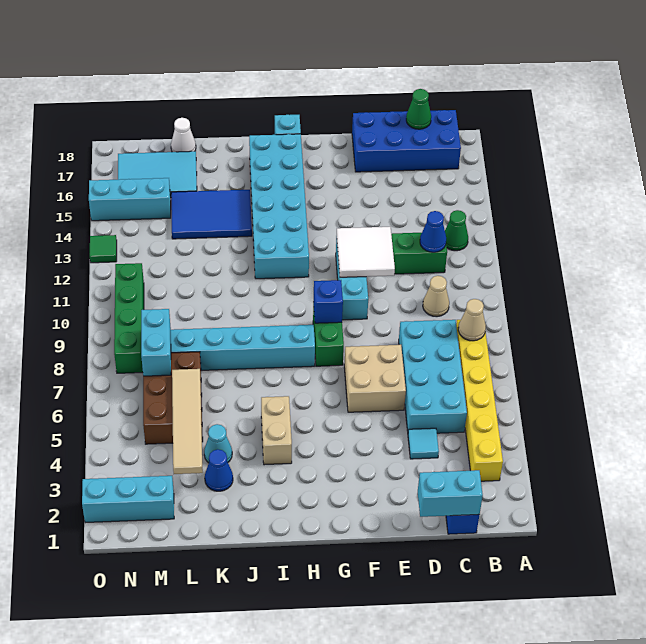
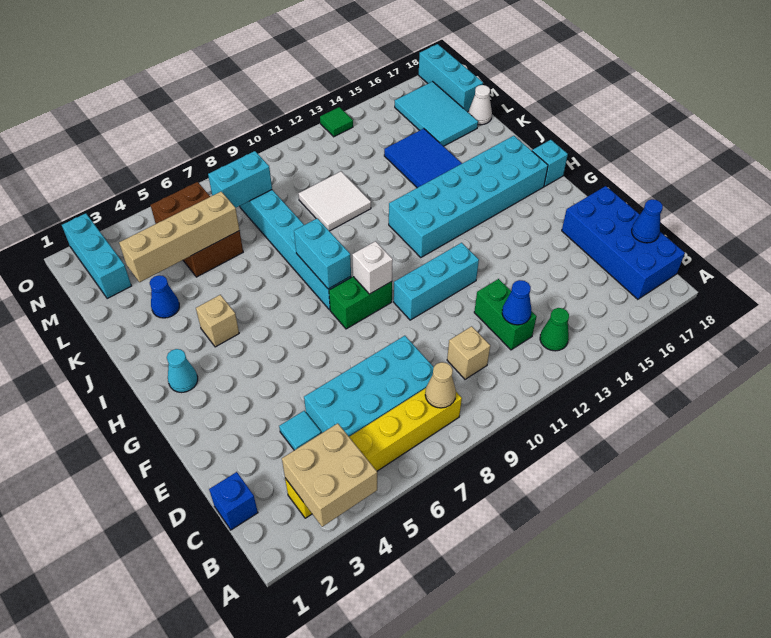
cyan brick C1:D1 level 2 -> cyan brick H8:I8 level 2
tan cone C10 level 1 -> tan brick C10 level 1
green cone C18 level 2 -> blue cone C18 level 2
tan brick E6:F7 level 1 -> tan brick A3:B4 level 2
white tile E11:F12 level 2 -> white tile K10:L11 level 1
blue brick G9 level 2 -> white brick G9 level 2
tan brick I4:I5 level 1 -> tan brick I4 level 1
cyan cone K4 level 1 -> cyan cone H2 level 1
tan tile L3:L6 level 2 -> tan brick L3:L6 level 2
brown brick L5:M7 level 1 -> brown brick L5:N6 level 1
cyan brick M15:O15 level 1 -> cyan brick M18:O18 level 1
green brick N8:N11 level 1 -> none

